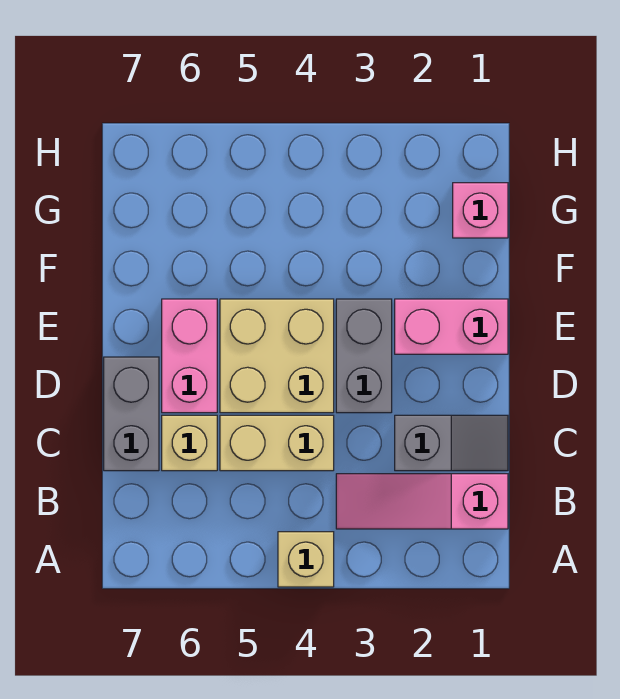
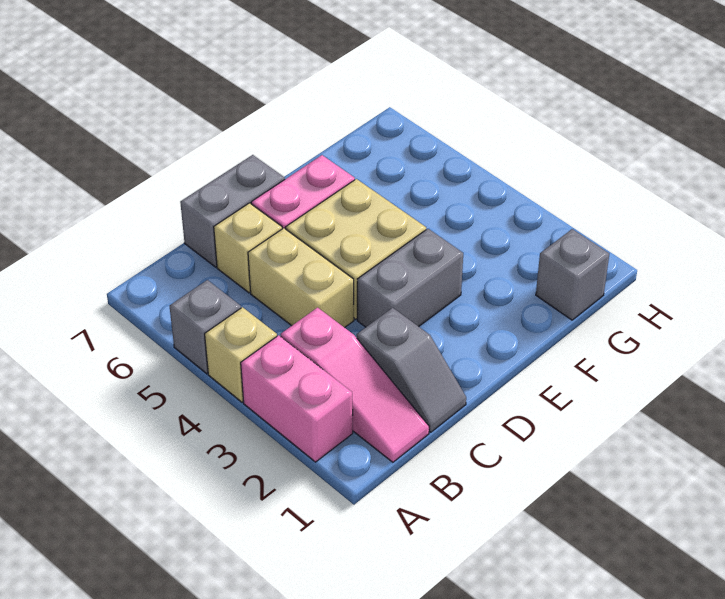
none -> grey brick A5 level 1
pink slope B1:B3 level 1 top 1 -> pink slope B1:B3 level 1 top 3
pink brick E1:E2 level 1 -> pink brick A2:A3 level 1
pink brick G1 level 1 -> grey brick G1 level 1

